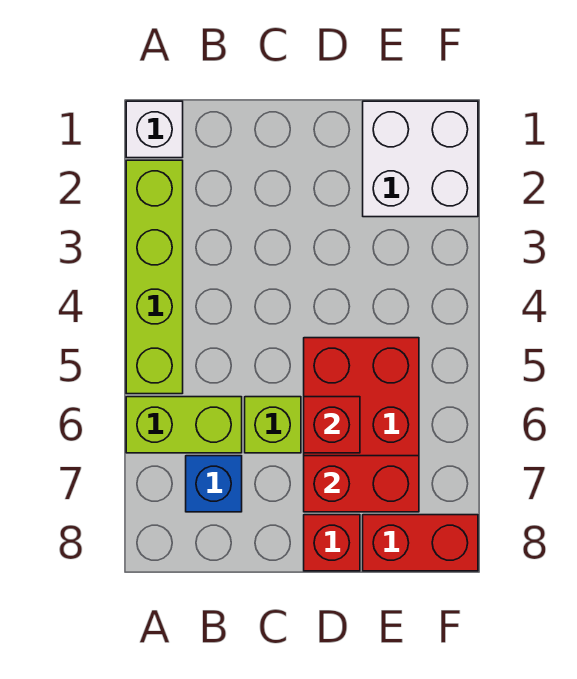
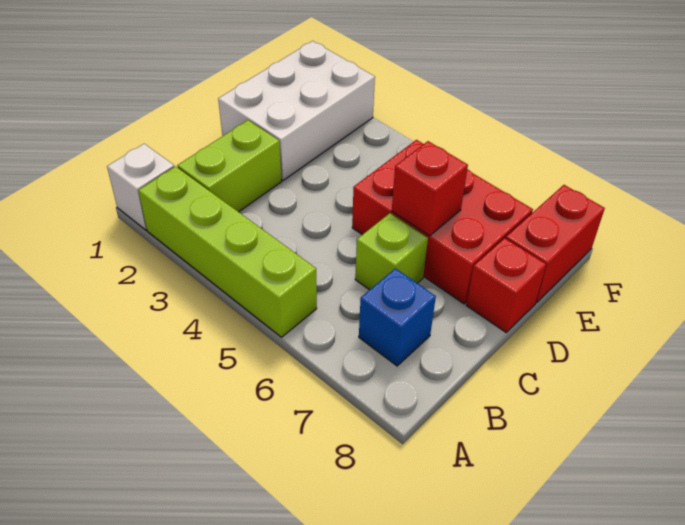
lime brick A6:B6 level 1 -> lime brick B2:C2 level 1
red brick D7:E7 level 2 -> none
white brick E1:F2 level 1 -> white brick D1:F2 level 1

